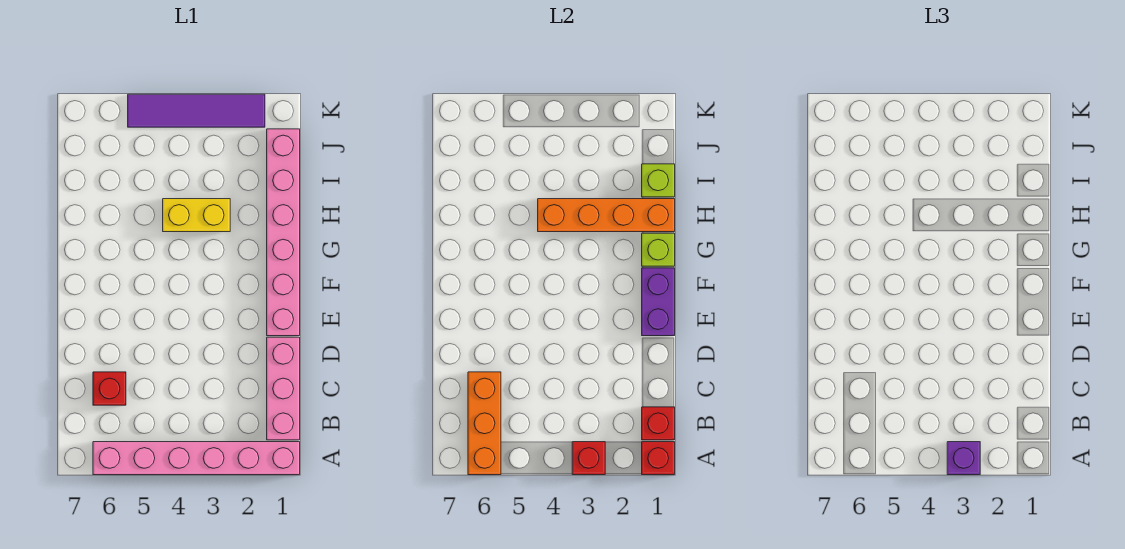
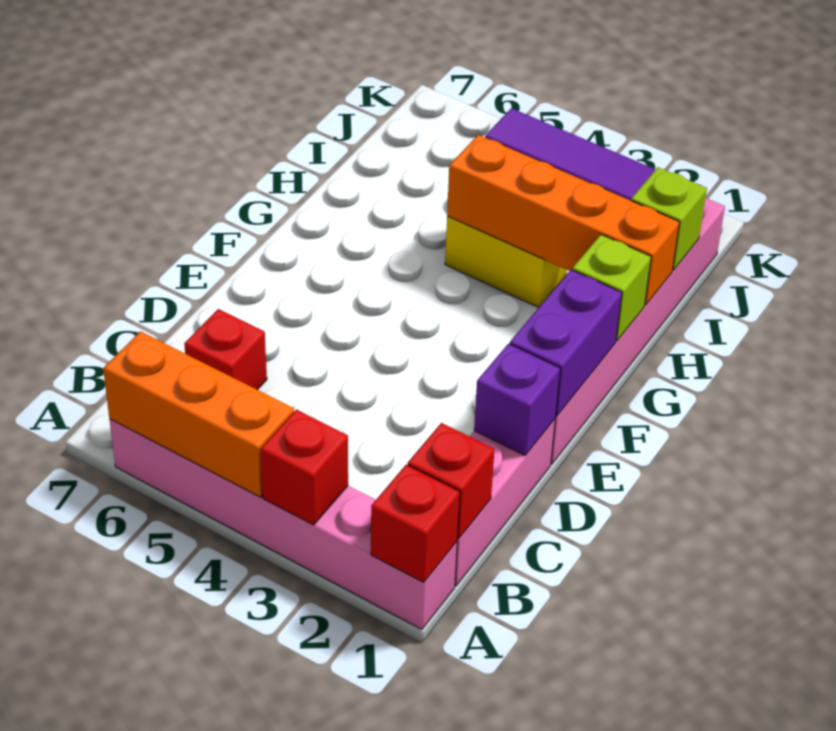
purple brick A3 level 3 -> purple brick D1 level 2
orange brick A6:C6 level 2 -> orange brick A4:A6 level 2

